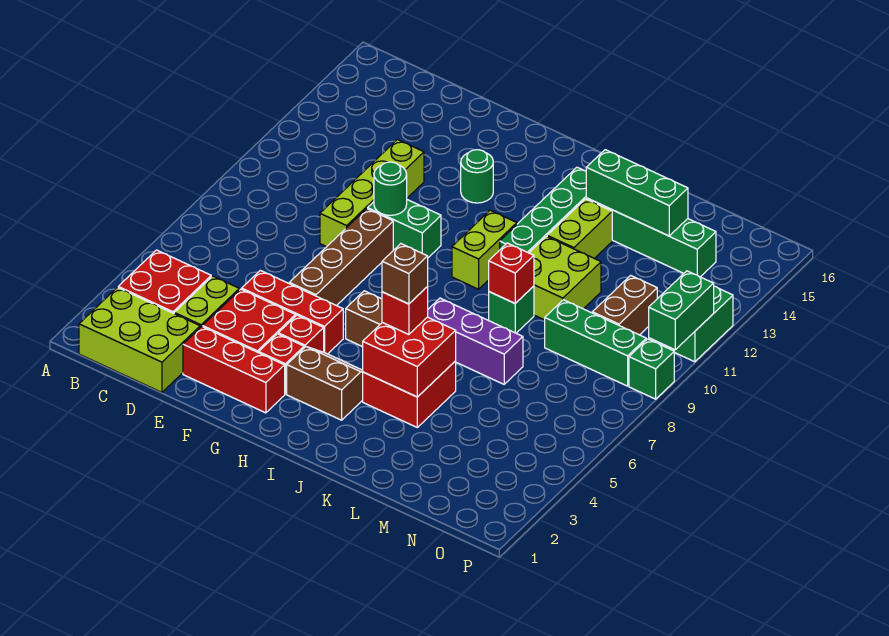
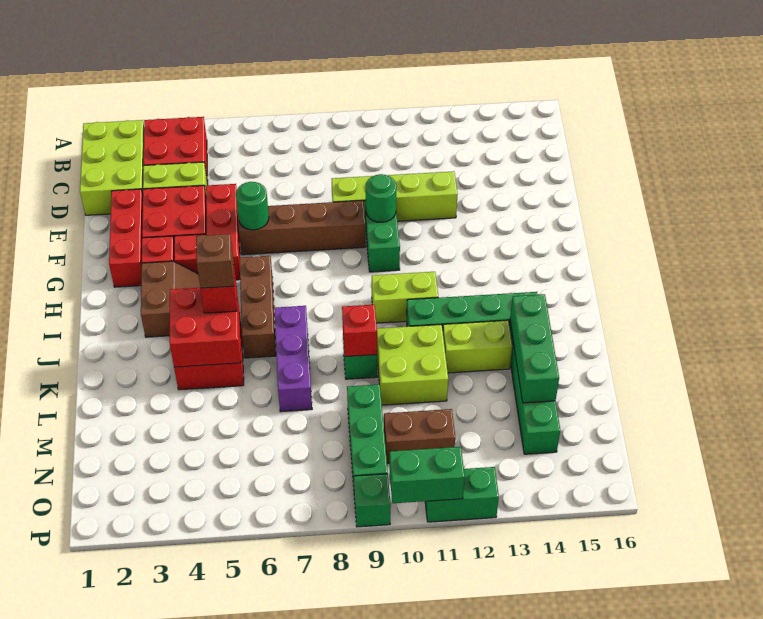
green round brick G13 level 1 -> green round brick F6 level 2

